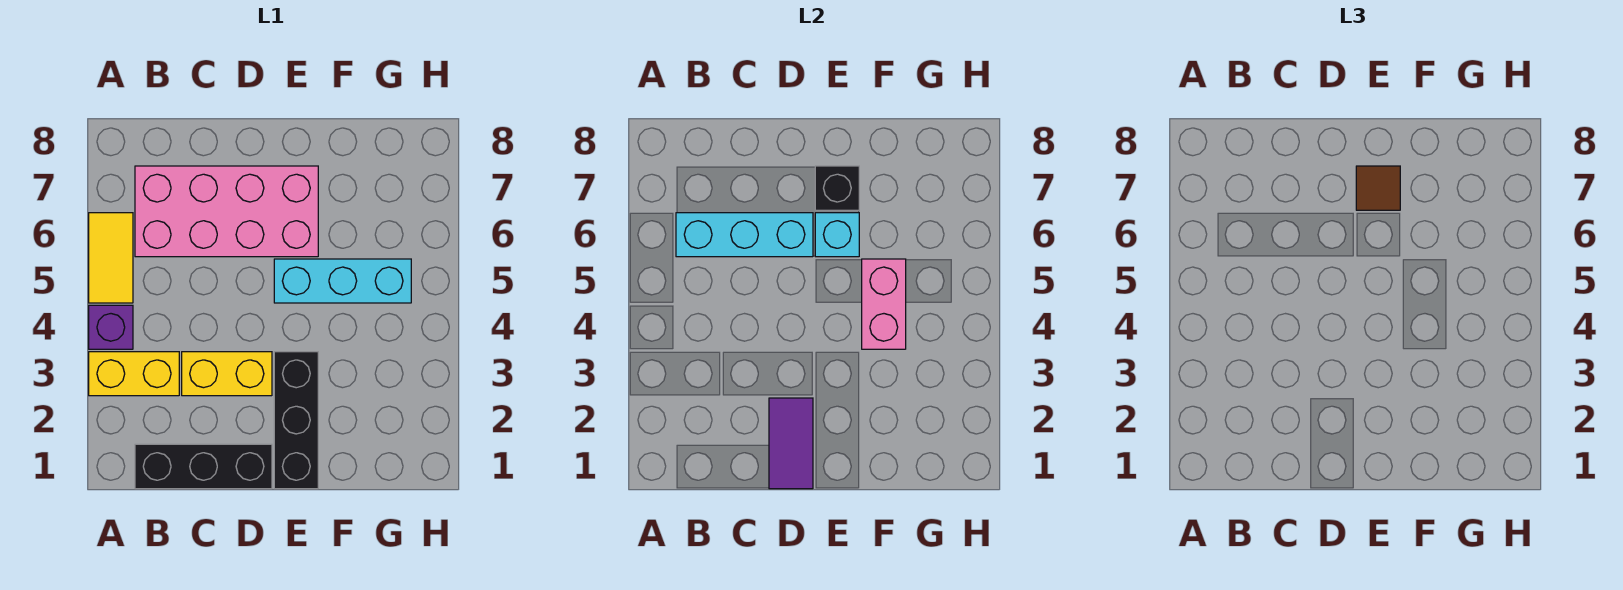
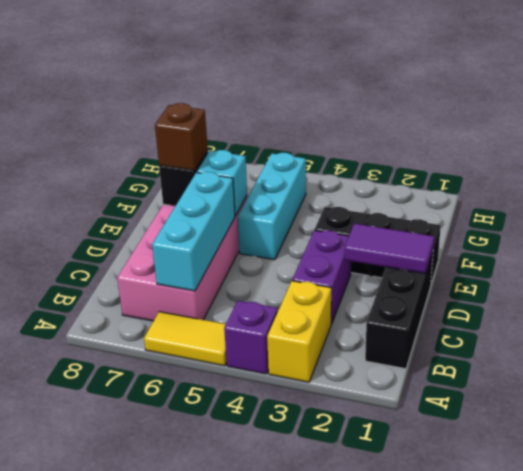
yellow brick C3:D3 level 1 -> purple brick C3:D3 level 1
brown tile E7 level 3 -> brown brick E7 level 3
pink brick F4:F5 level 2 -> none

